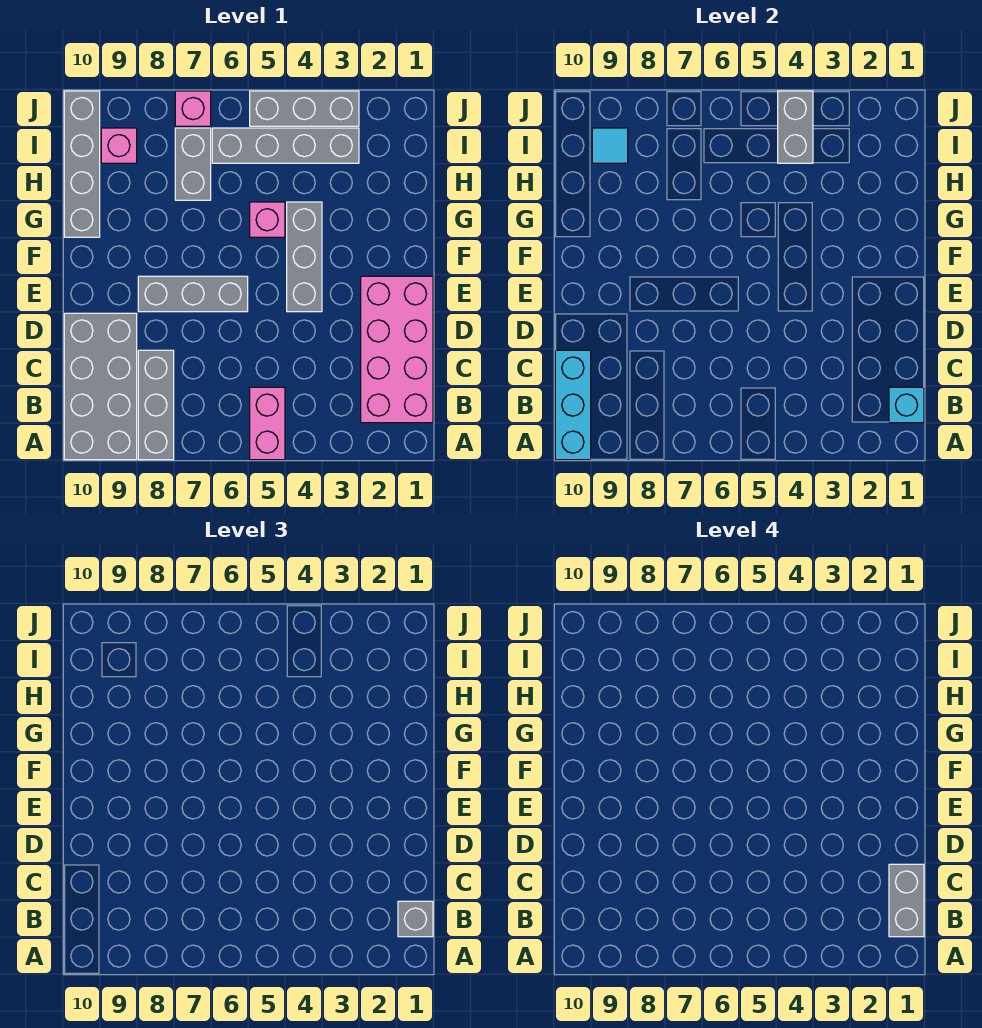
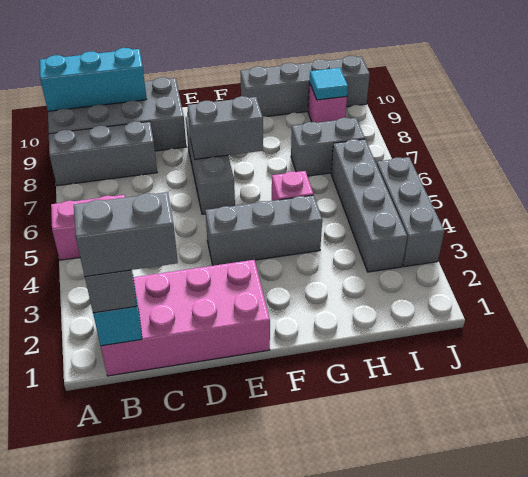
grey brick I4:J4 level 2 -> grey brick E7:F7 level 2
pink brick J7 level 1 -> none

